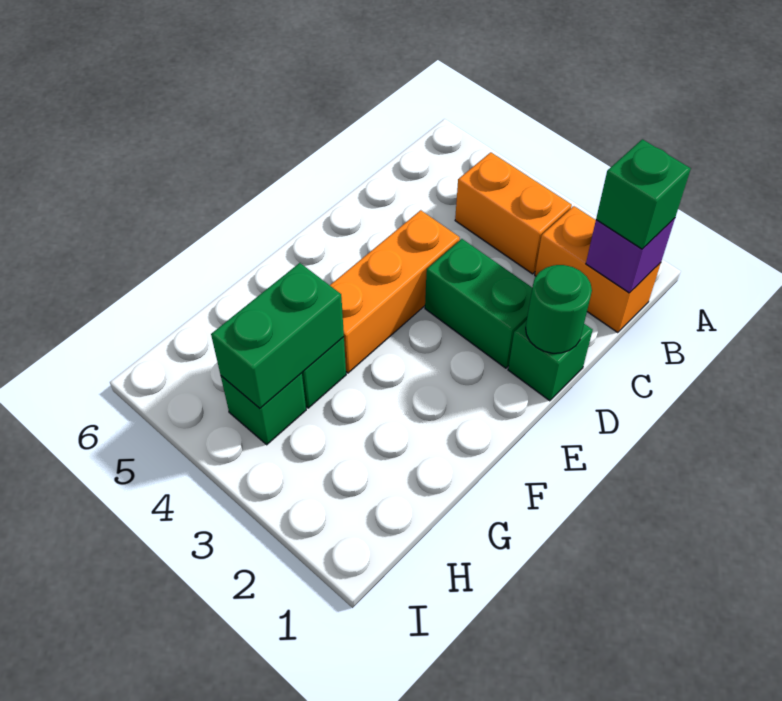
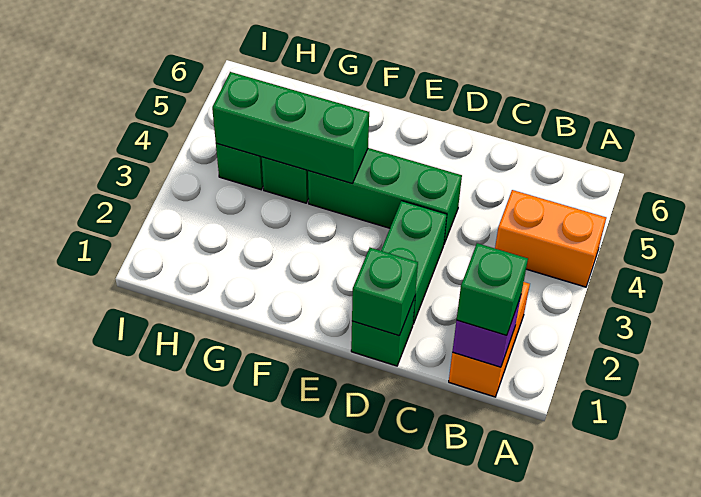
orange brick B3:B4 level 1 -> orange brick A4:B4 level 1
green round brick D1 level 2 -> green brick D1 level 2
orange brick D4:F4 level 1 -> green brick D4:F4 level 1
green brick G4:H4 level 2 -> green brick F4:H4 level 2

